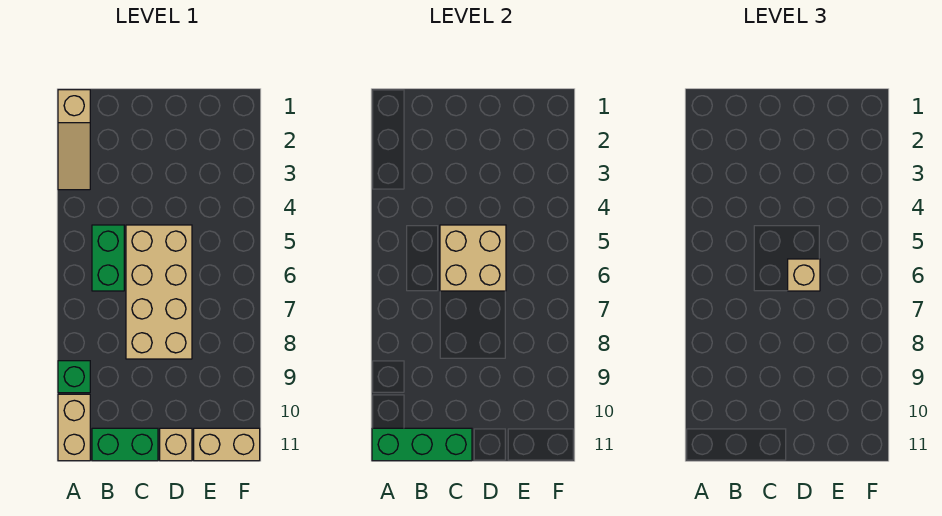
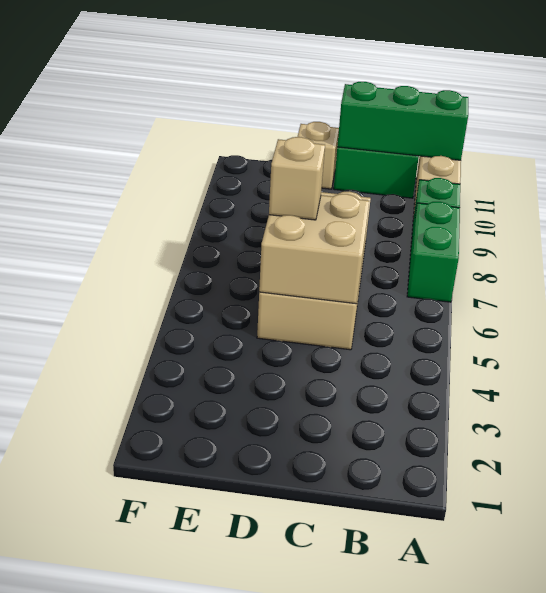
tan slope A1:A3 level 1 top 1 -> none
green brick B5:B6 level 1 -> green brick A7:A8 level 1
tan brick E11:F11 level 1 -> none

